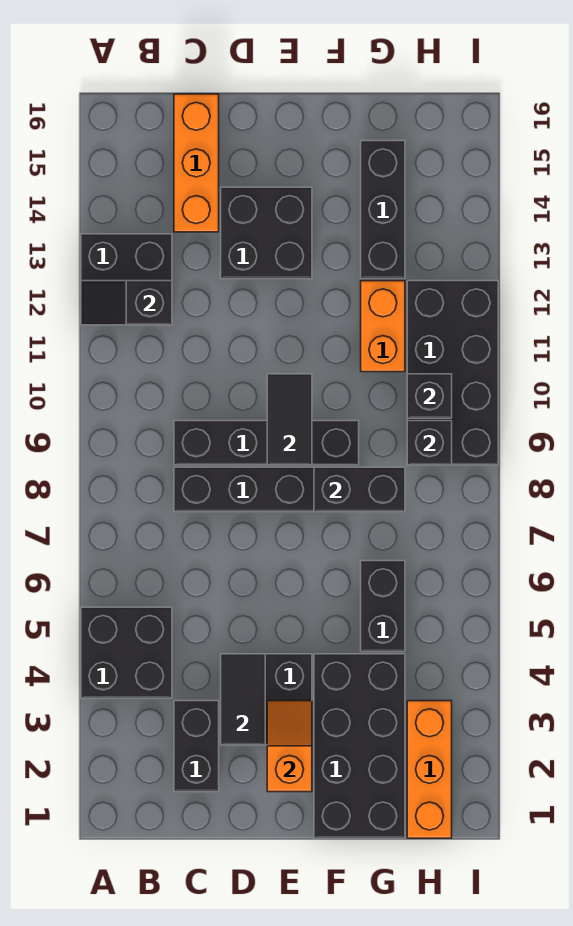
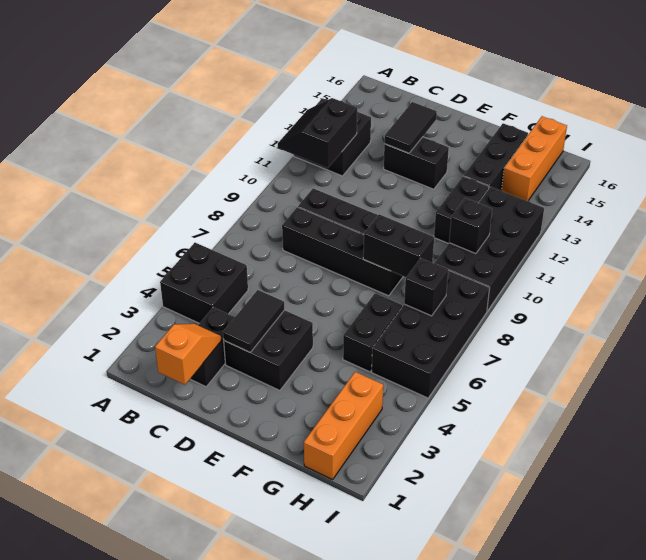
black slope A12:B12 level 2 top B -> black slope A11:B12 level 2 top B
orange brick C14:C16 level 1 -> orange brick H14:H16 level 1
black brick D13:E14 level 1 -> black brick D13:E13 level 1
orange slope E2:E3 level 2 top 2 -> orange slope C1:C2 level 2 top 1
black tile E9:E10 level 2 -> black tile D13:D14 level 2
black brick F1:G4 level 1 -> black brick H5:I8 level 1
orange brick G11:G12 level 1 -> black brick G11:G12 level 1
black brick H9 level 2 -> black brick H7 level 2

